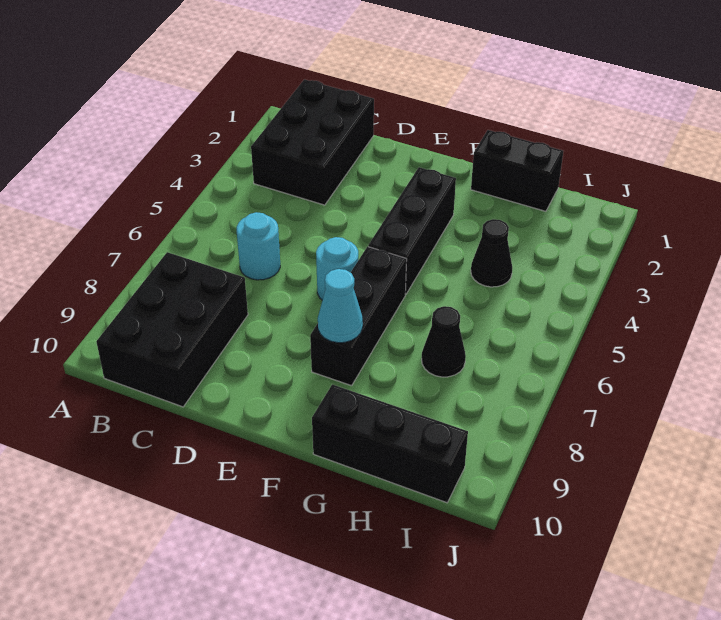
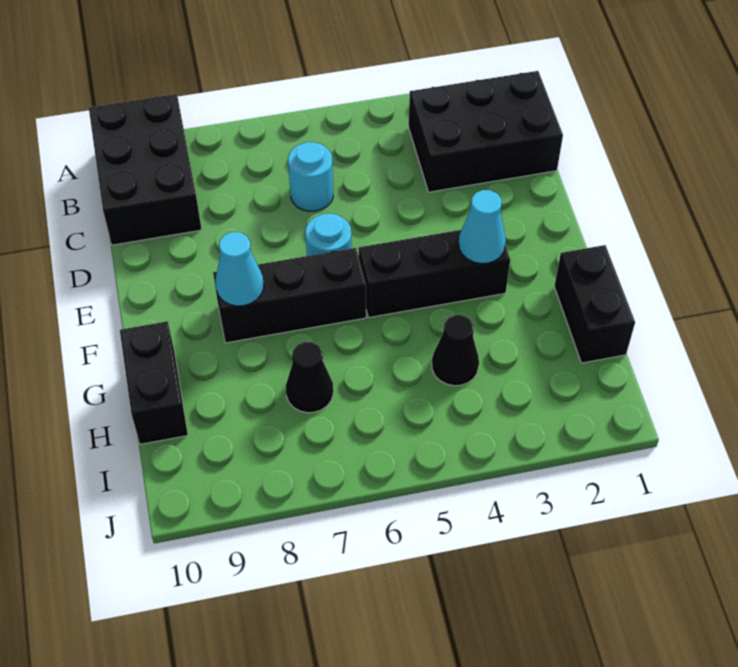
black brick B8:C10 level 1 -> black brick A9:C10 level 1
none -> cyan cone F3 level 2
black brick G10:I10 level 1 -> black brick G10:H10 level 1

